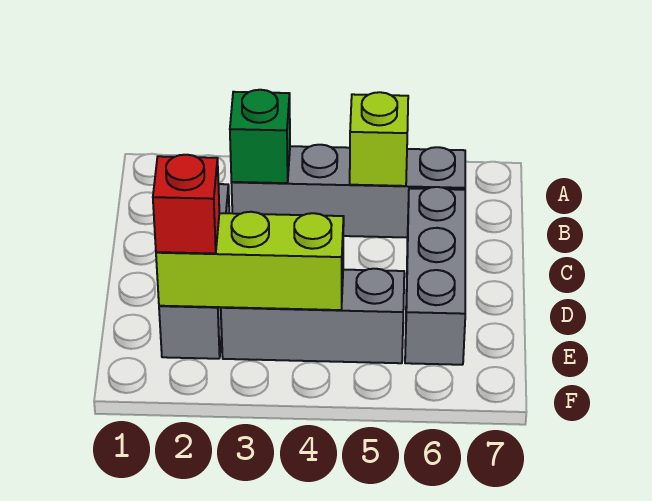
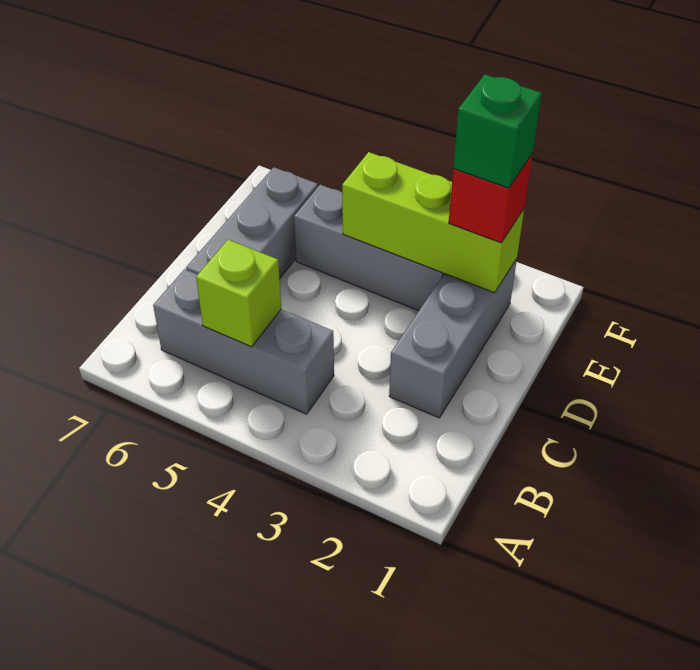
grey brick B3:B6 level 1 -> grey brick B4:B6 level 1
green brick B3 level 2 -> green brick E2 level 4

